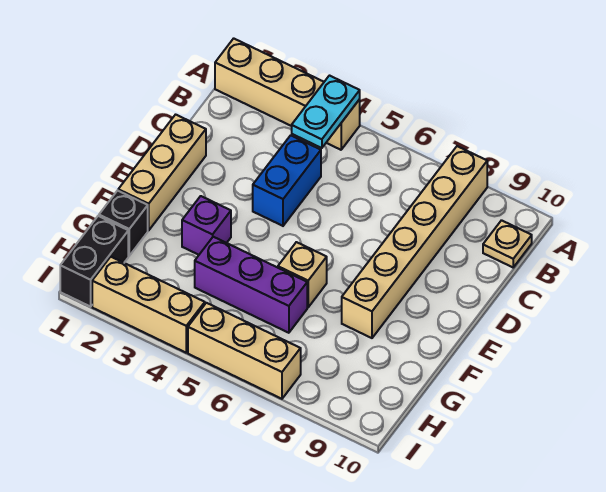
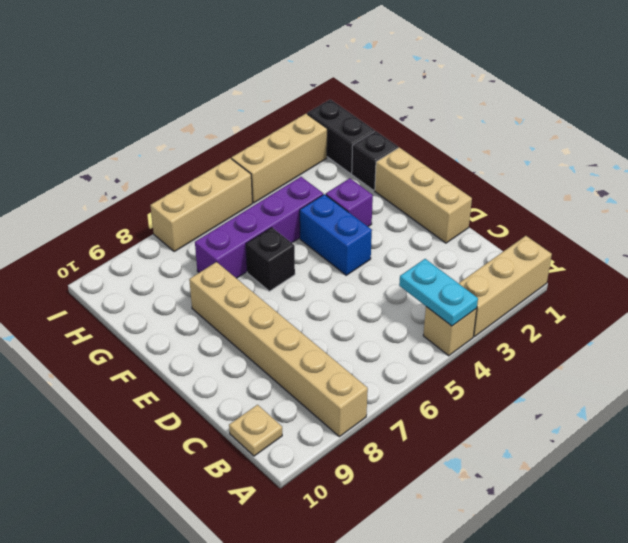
blue brick C4:D4 level 1 -> blue brick E4:F4 level 1
tan brick F6 level 1 -> black brick F6 level 1
purple brick G4:G6 level 1 -> purple brick G4:G7 level 1

